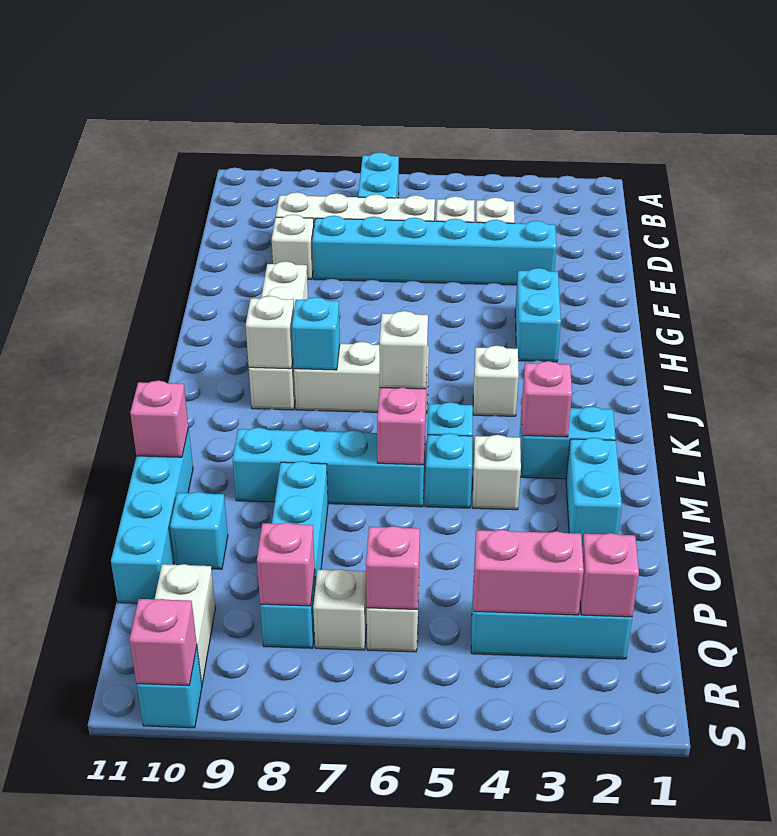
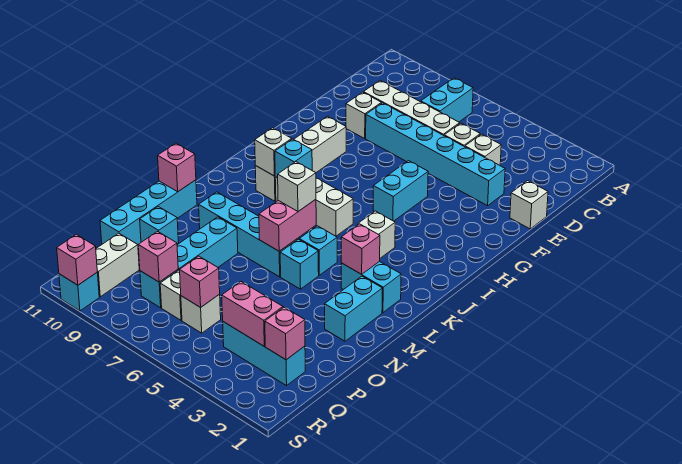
cyan brick G3:H3 level 1 -> cyan brick G5:H5 level 1
white brick M4 level 1 -> white brick E1 level 1

